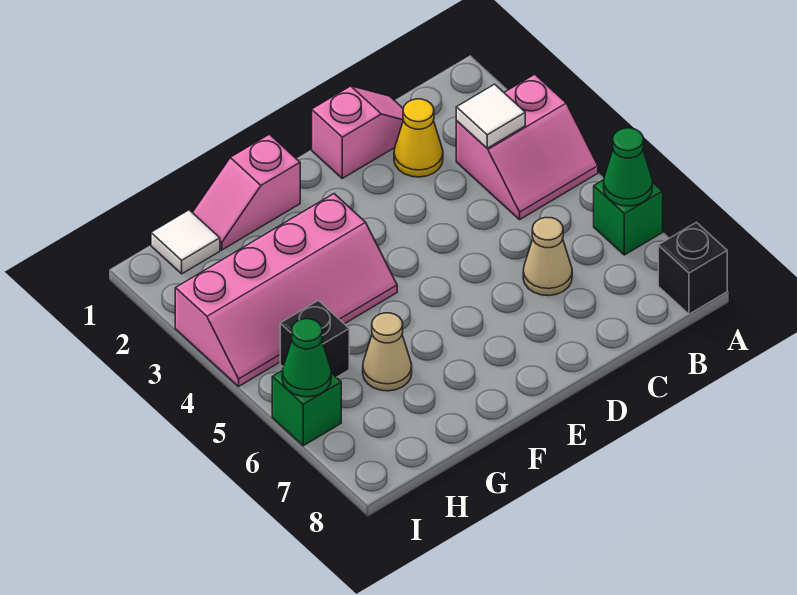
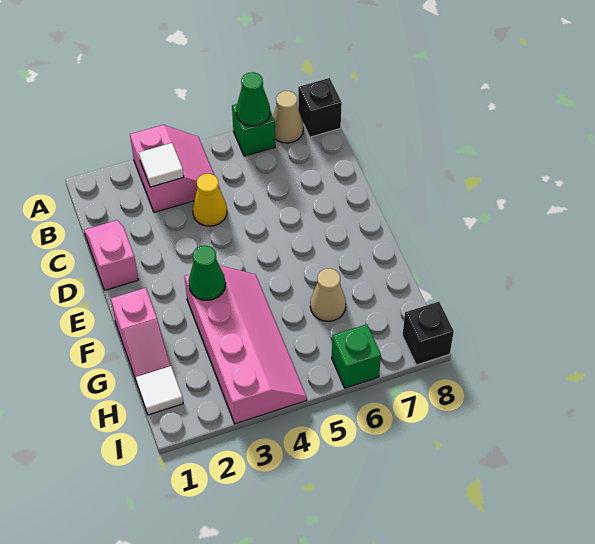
yellow cone C2 level 1 -> yellow cone C4 level 1
tan cone C6 level 1 -> tan cone A7 level 1
black brick H5 level 1 -> black brick I8 level 1
green cone I6 level 2 -> green cone F3 level 2

